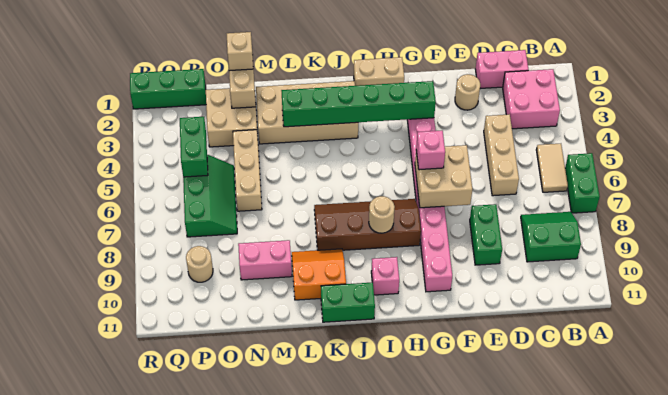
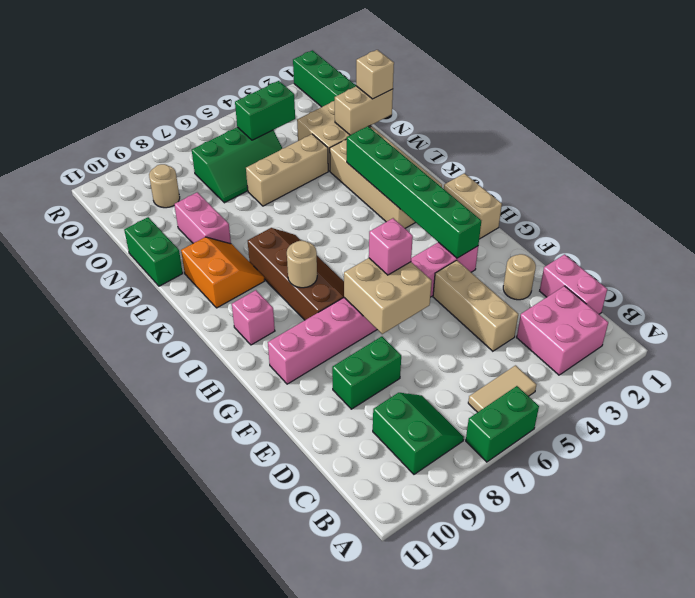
tan brick D4:D6 level 1 -> tan brick D4:F4 level 1
green brick J11:K11 level 1 -> green brick M11:N11 level 1

